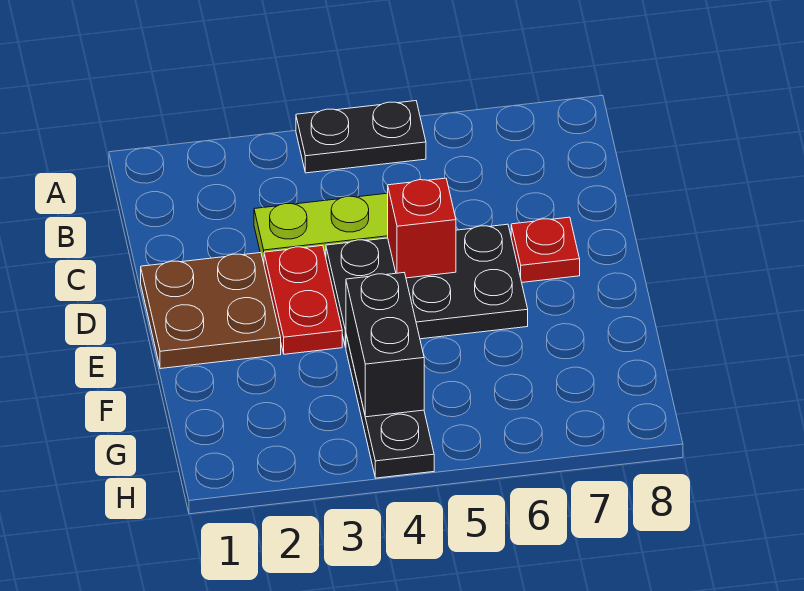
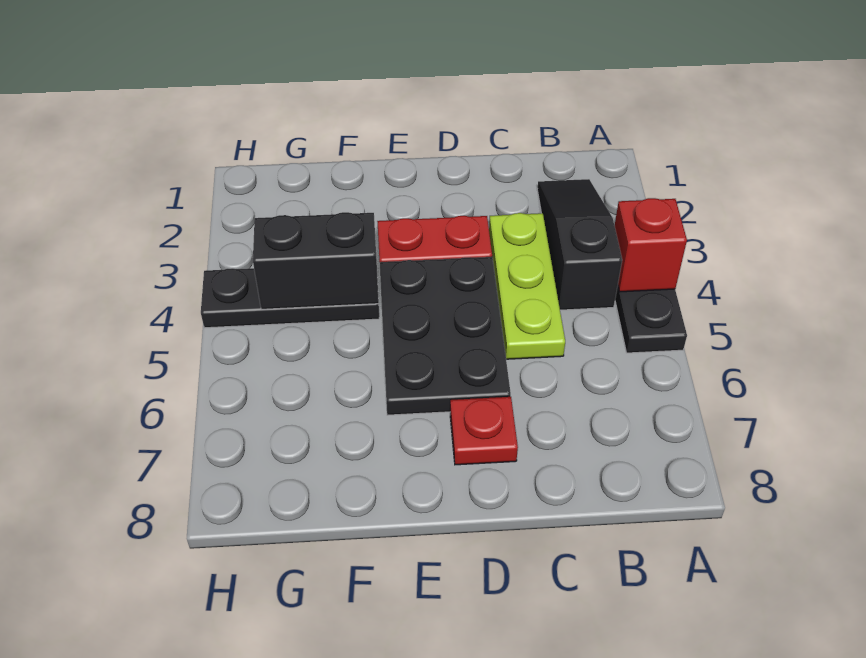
none -> black slope B2:B4 level 1 top 4
brown plate D1:E2 level 1 -> none
red brick D5 level 2 -> red brick A4 level 2

